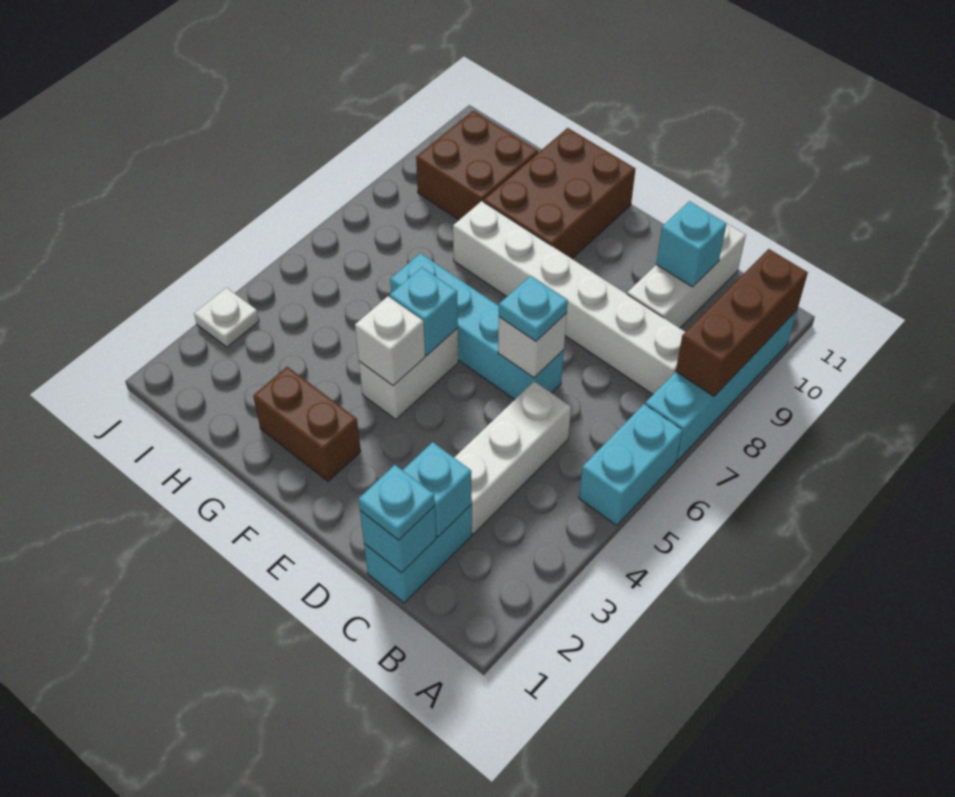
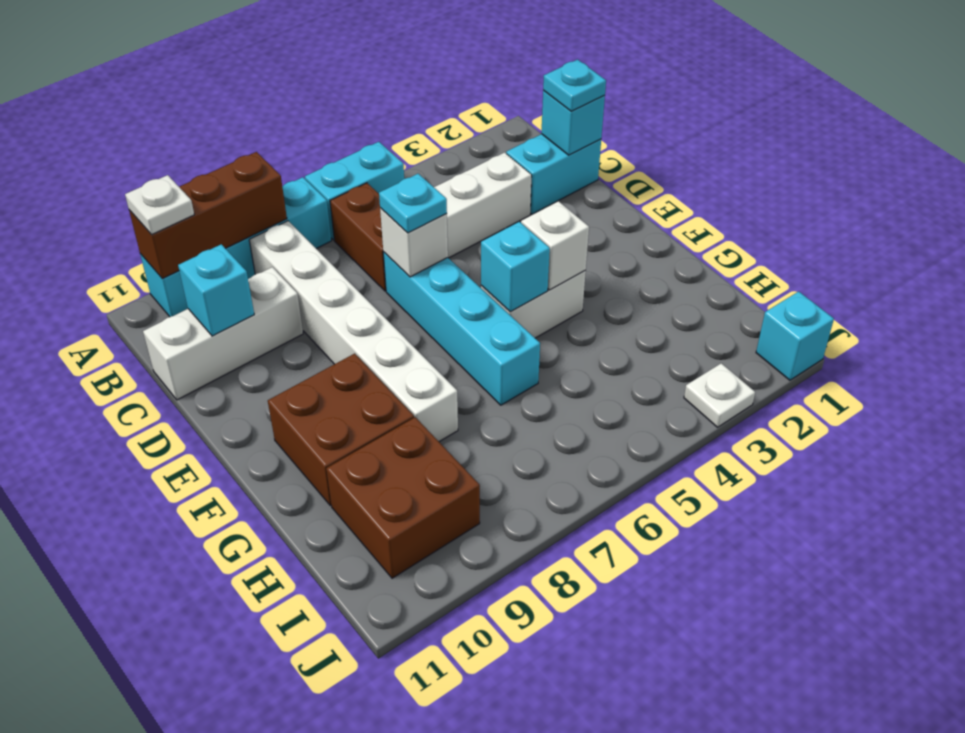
none -> white plate A10 level 3
cyan brick C2 level 2 -> cyan brick J1 level 1
brown brick F2:G2 level 1 -> brown brick B6:C6 level 1
brown brick F9:G11 level 1 -> brown brick F9:G10 level 1

